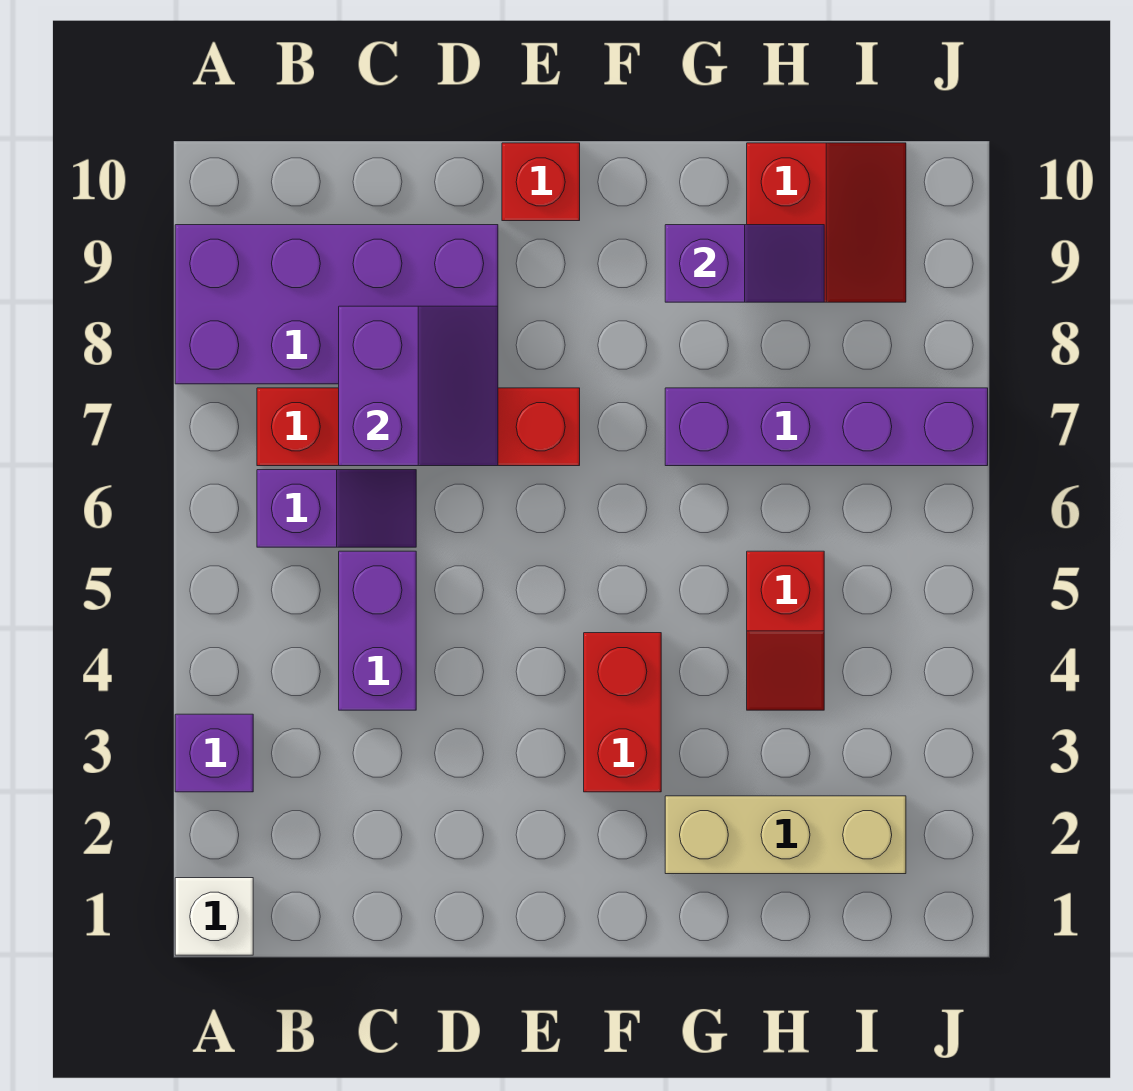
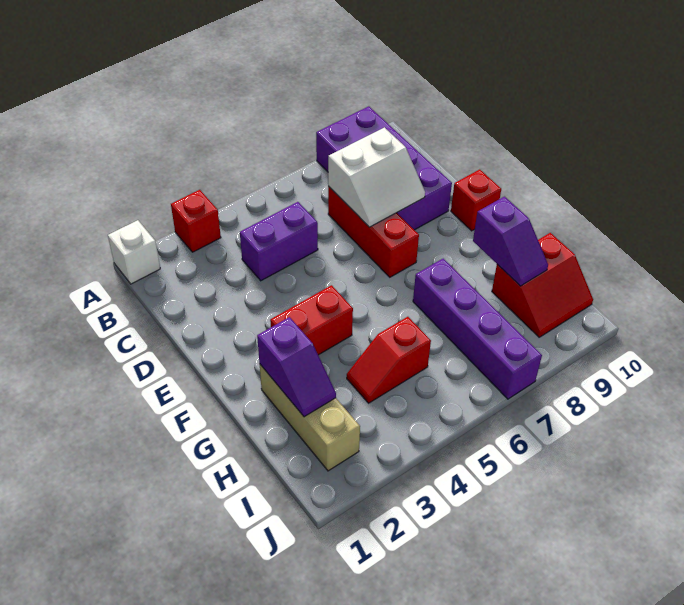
purple brick A3 level 1 -> red brick A3 level 1
purple slope B6:C6 level 1 top B -> purple slope G2:H2 level 2 top G
red brick B7:E7 level 1 -> red brick C7:E7 level 1
purple slope C7:D8 level 2 top C -> white slope C7:D8 level 2 top C

